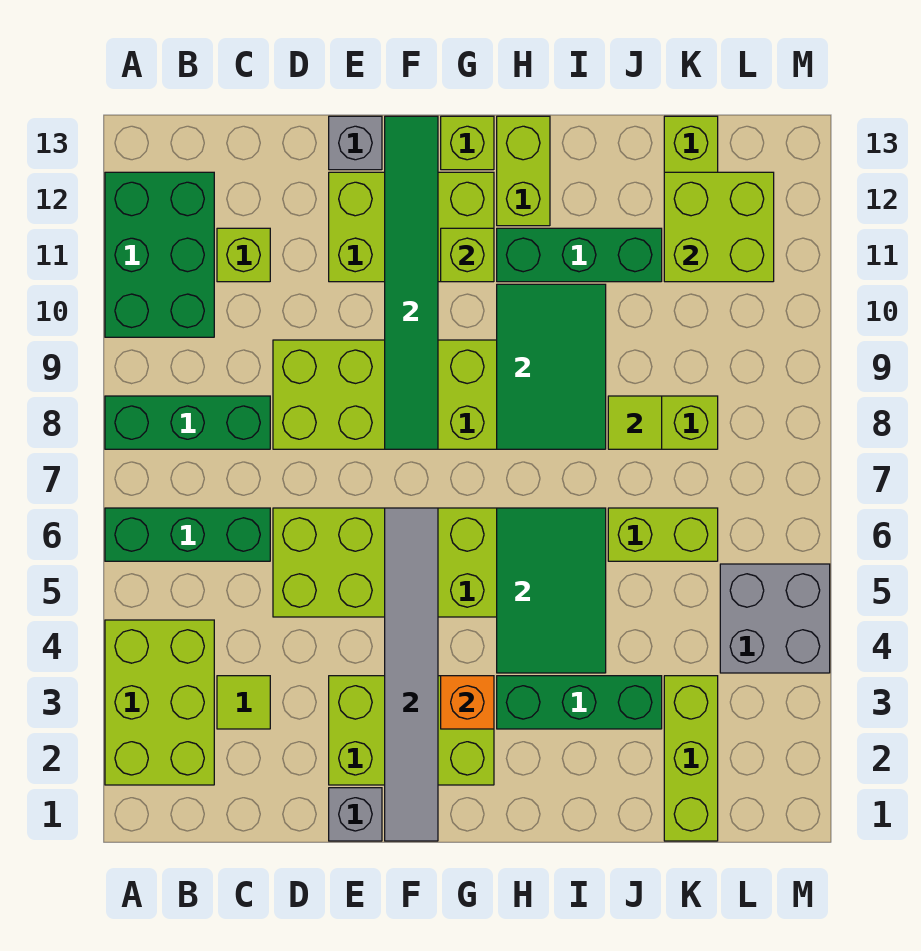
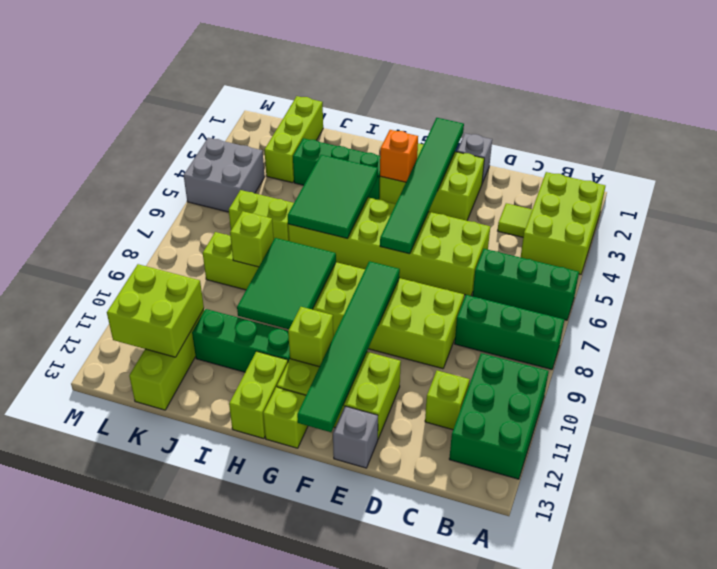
grey tile F1:F6 level 2 -> green tile F1:F6 level 2
lime tile J8 level 2 -> lime brick J8 level 2

